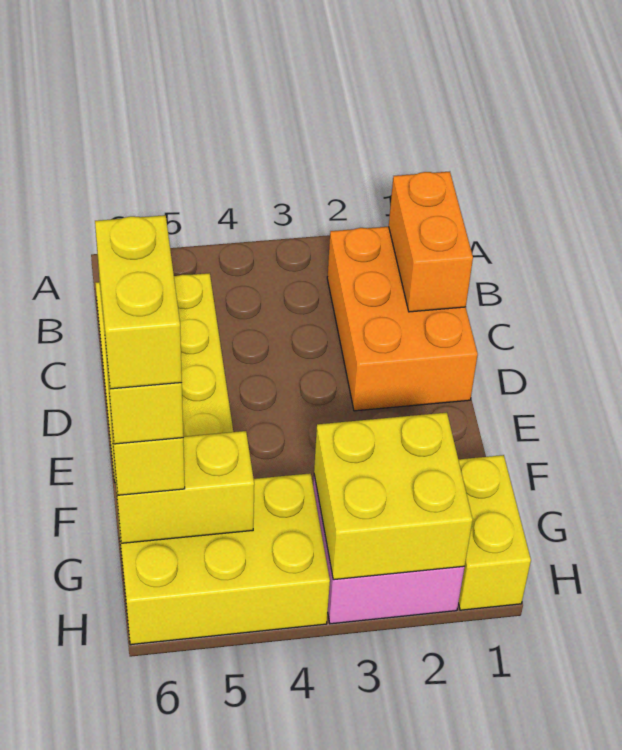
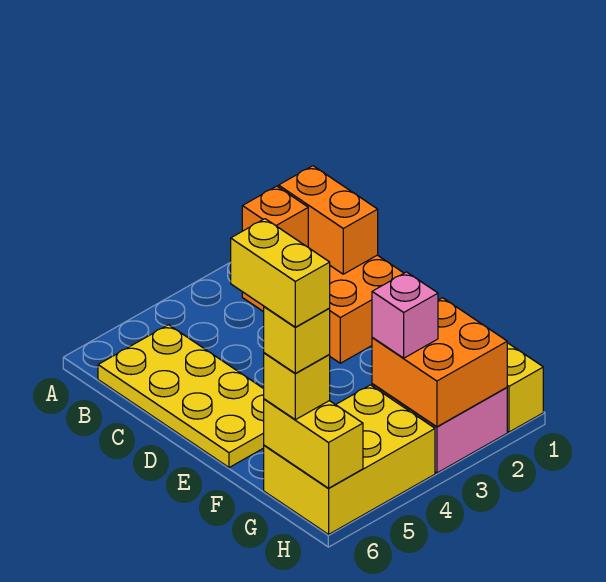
none -> orange brick B2 level 2
yellow brick G2:H3 level 2 -> orange brick G2:H3 level 2
none -> pink brick G3 level 3
yellow brick G5:G6 level 2 -> yellow brick G6:H6 level 2

